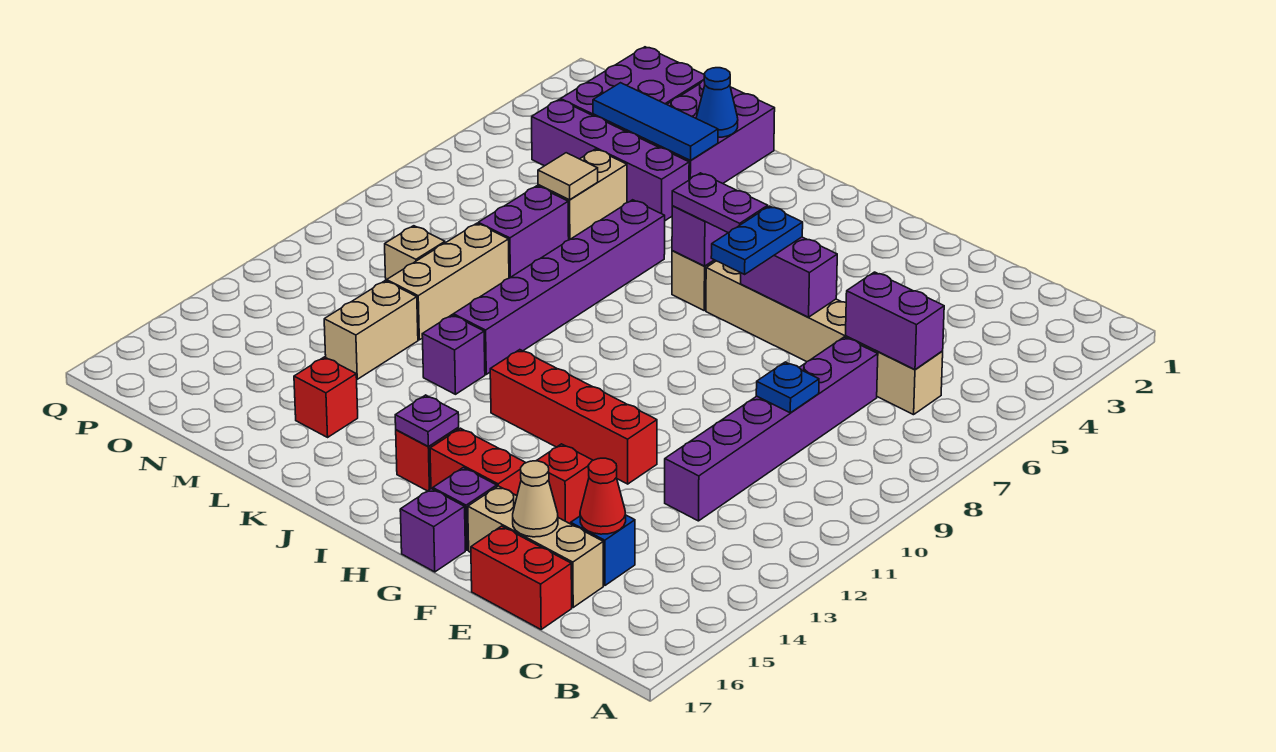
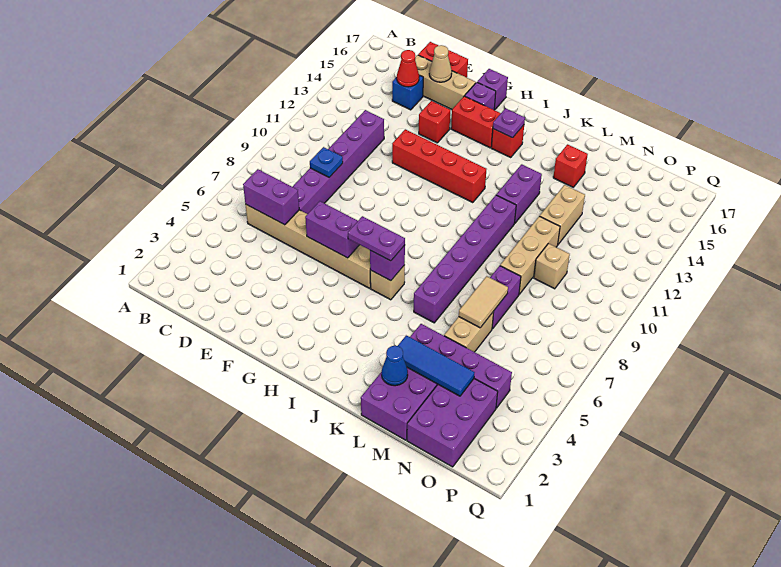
blue plate G6:G7 level 3 -> none
purple brick K12 level 1 -> purple brick K12:K13 level 1
tan tile M6 level 2 -> tan tile M6:M7 level 2

